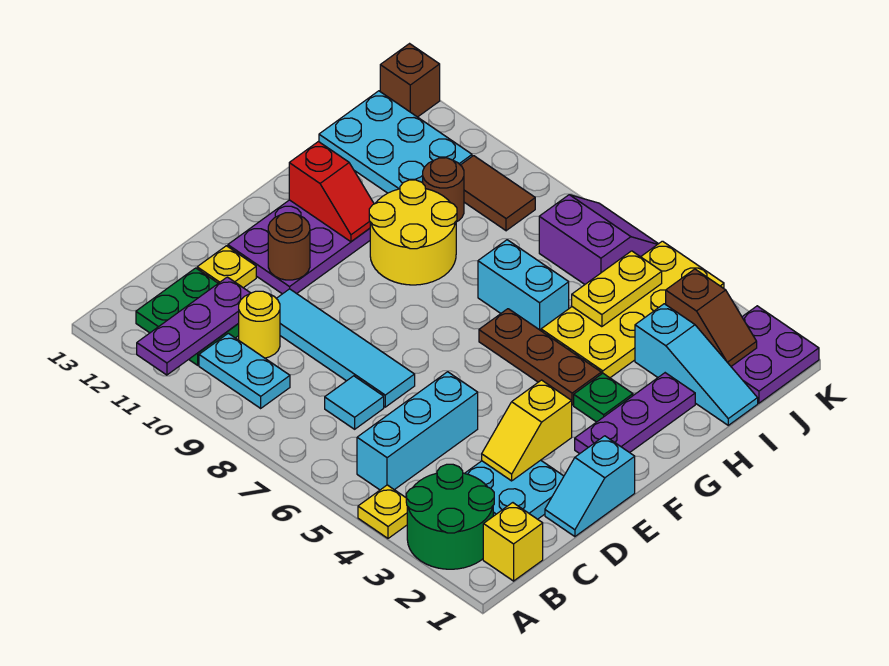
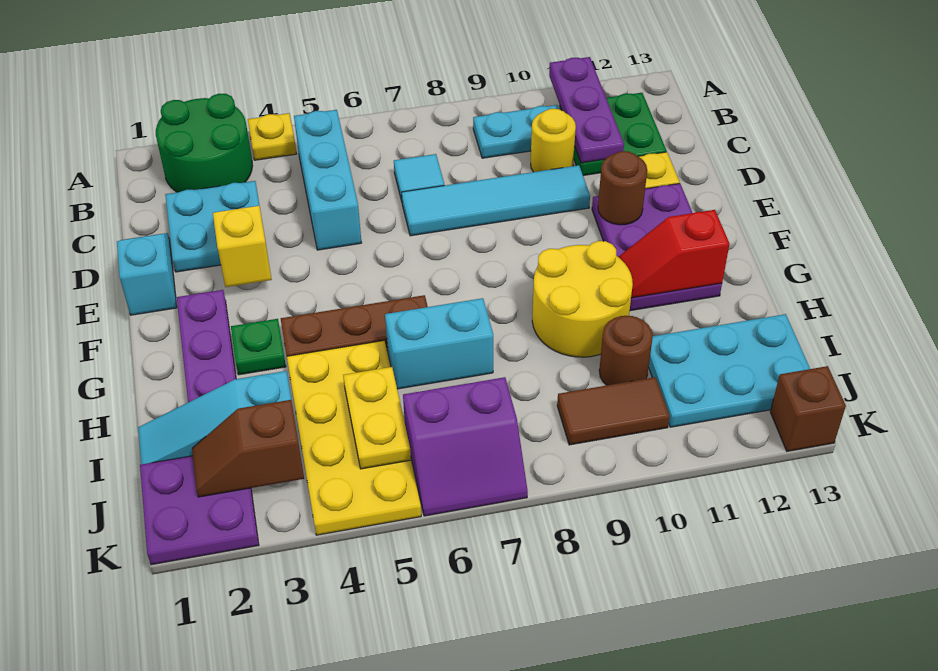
yellow brick B1 level 1 -> none

